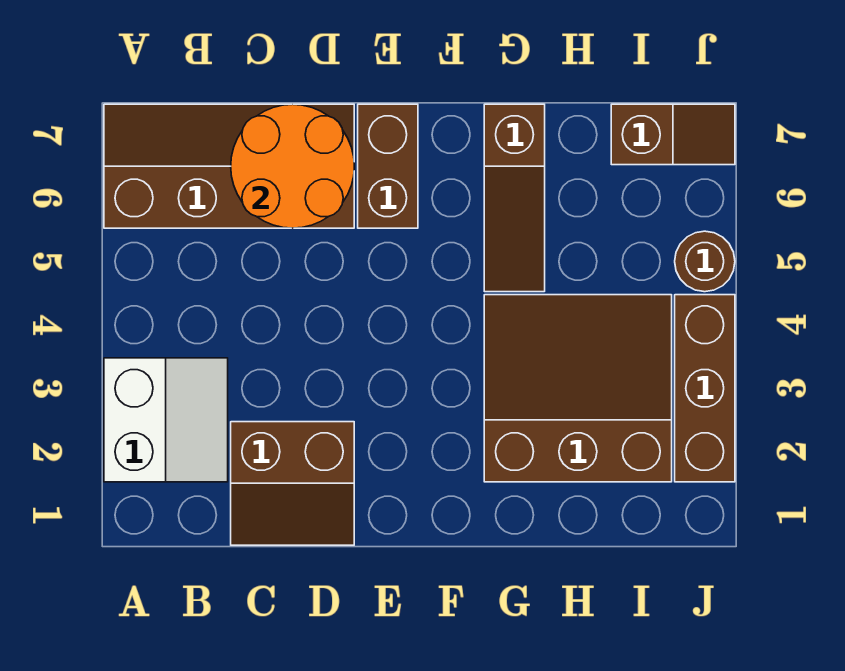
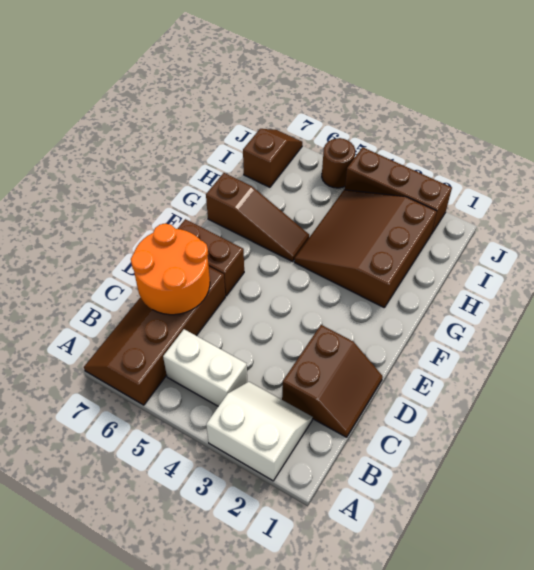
none -> white brick B4:B5 level 1

